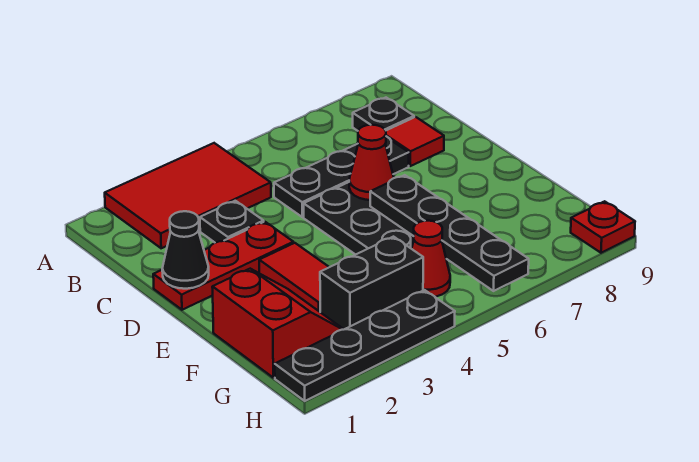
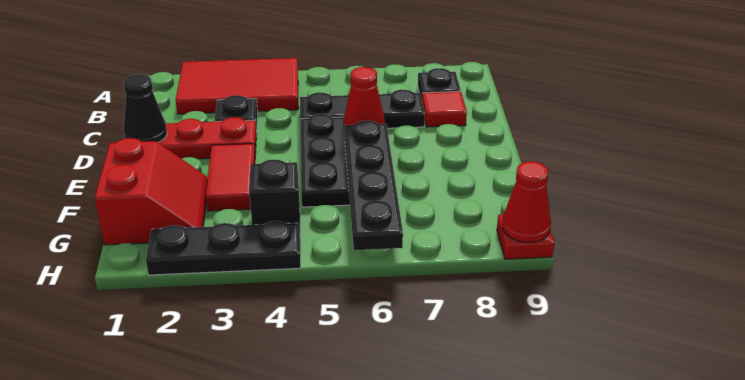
black brick G3:G4 level 1 -> black brick G4 level 1
red cone G5 level 1 -> red cone H9 level 2
black plate H1:H4 level 1 -> black plate H2:H4 level 1

